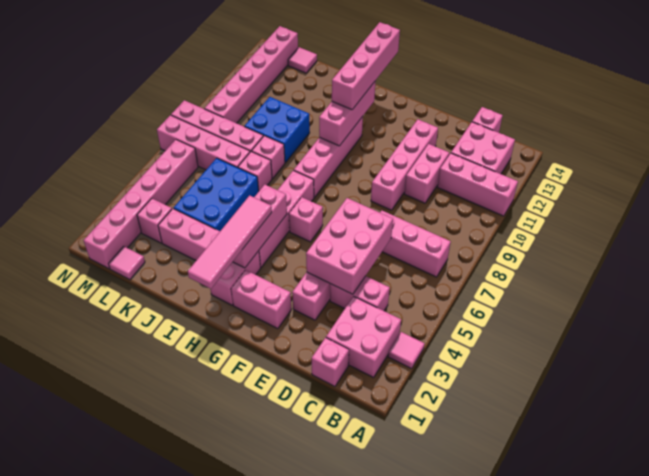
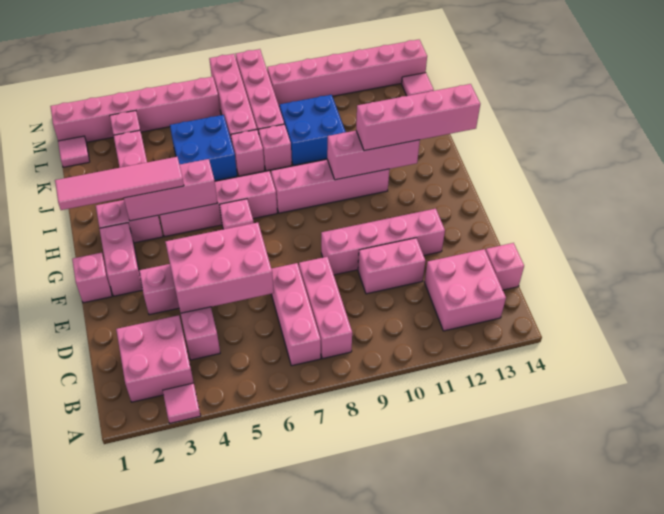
pink brick A11:C11 level 1 -> pink brick B8:D8 level 1
pink brick C1 level 1 -> pink brick F1 level 1
blue brick J4:K6 level 1 -> blue brick J5:K6 level 1

